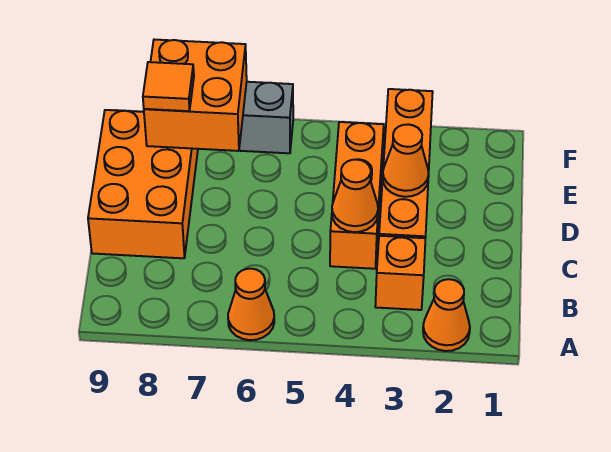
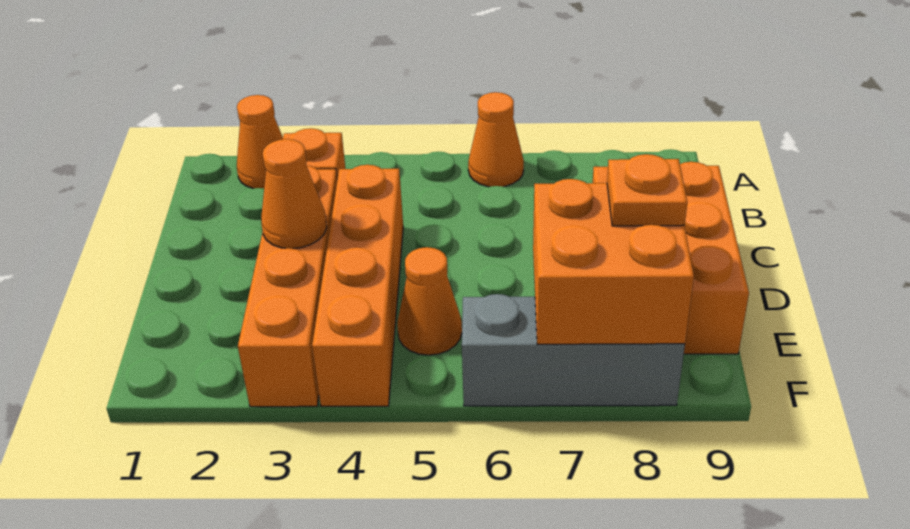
orange brick C4:E4 level 1 -> orange brick C4:F4 level 1
orange cone C4 level 2 -> orange cone E5 level 1
orange tile E8 level 3 -> orange plate E8 level 3

